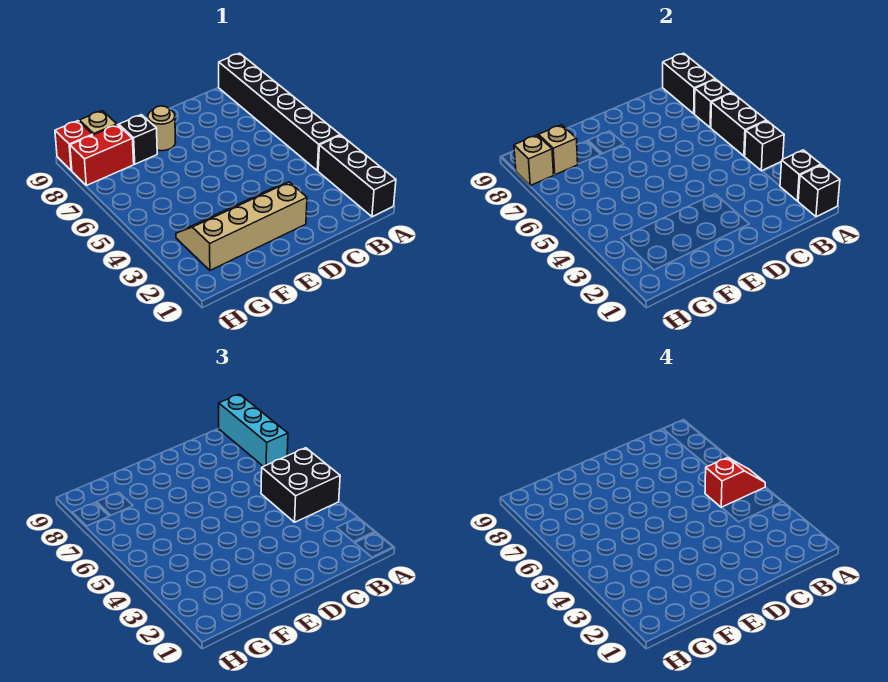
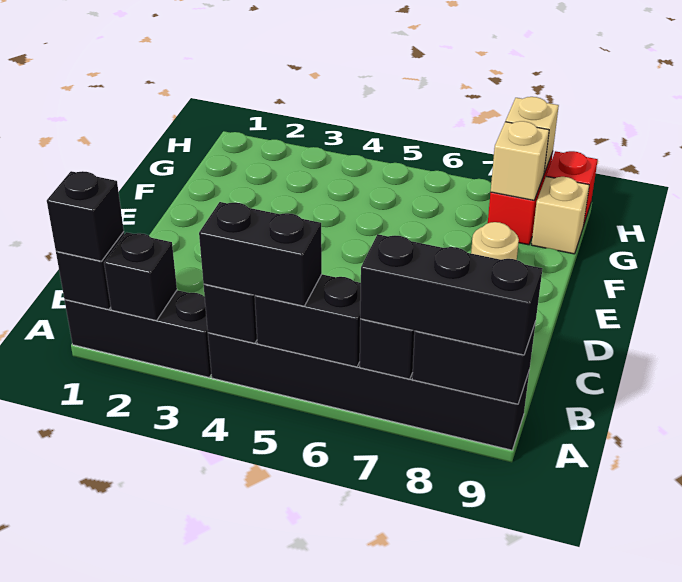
black brick A4:B5 level 3 -> black brick A4:A5 level 3
red slope A5:B5 level 4 top B -> none
cyan brick A7:A9 level 3 -> black brick A7:A9 level 3
tan slope D2:G3 level 1 top 2 -> none
black brick F8 level 1 -> black brick A1 level 3

